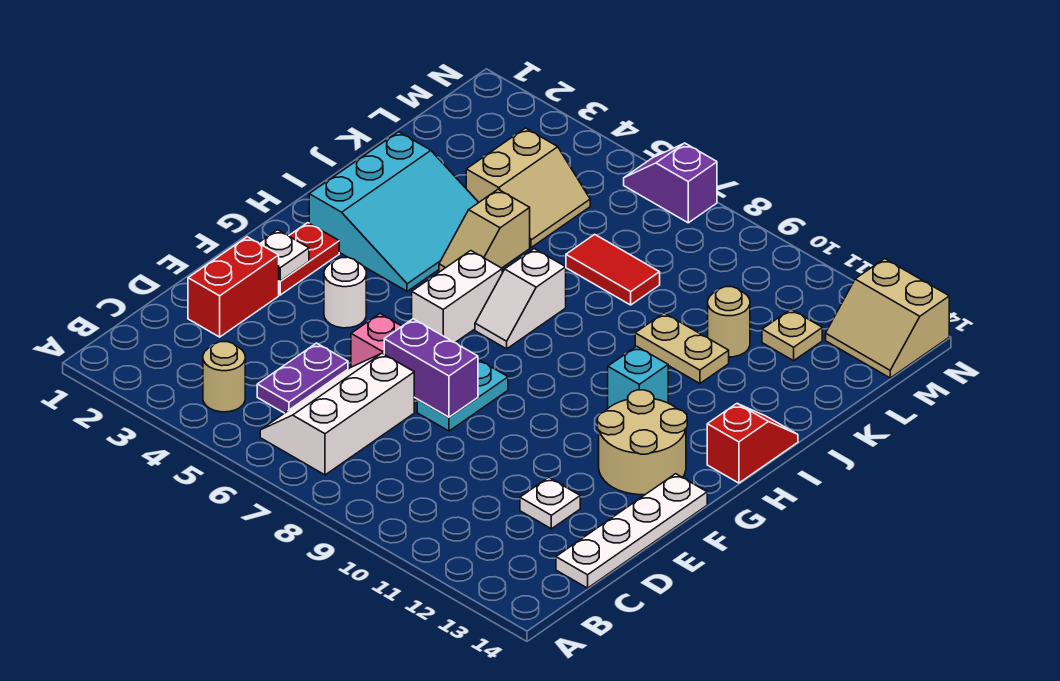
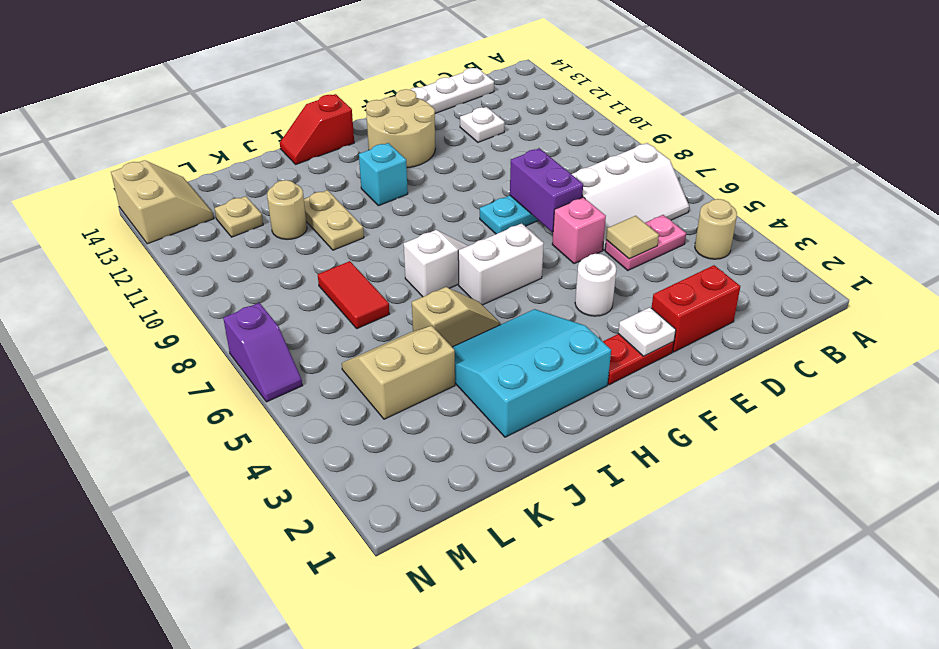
purple plate C5:D5 level 1 -> pink plate C5:D5 level 1
none -> tan tile D5 level 2

